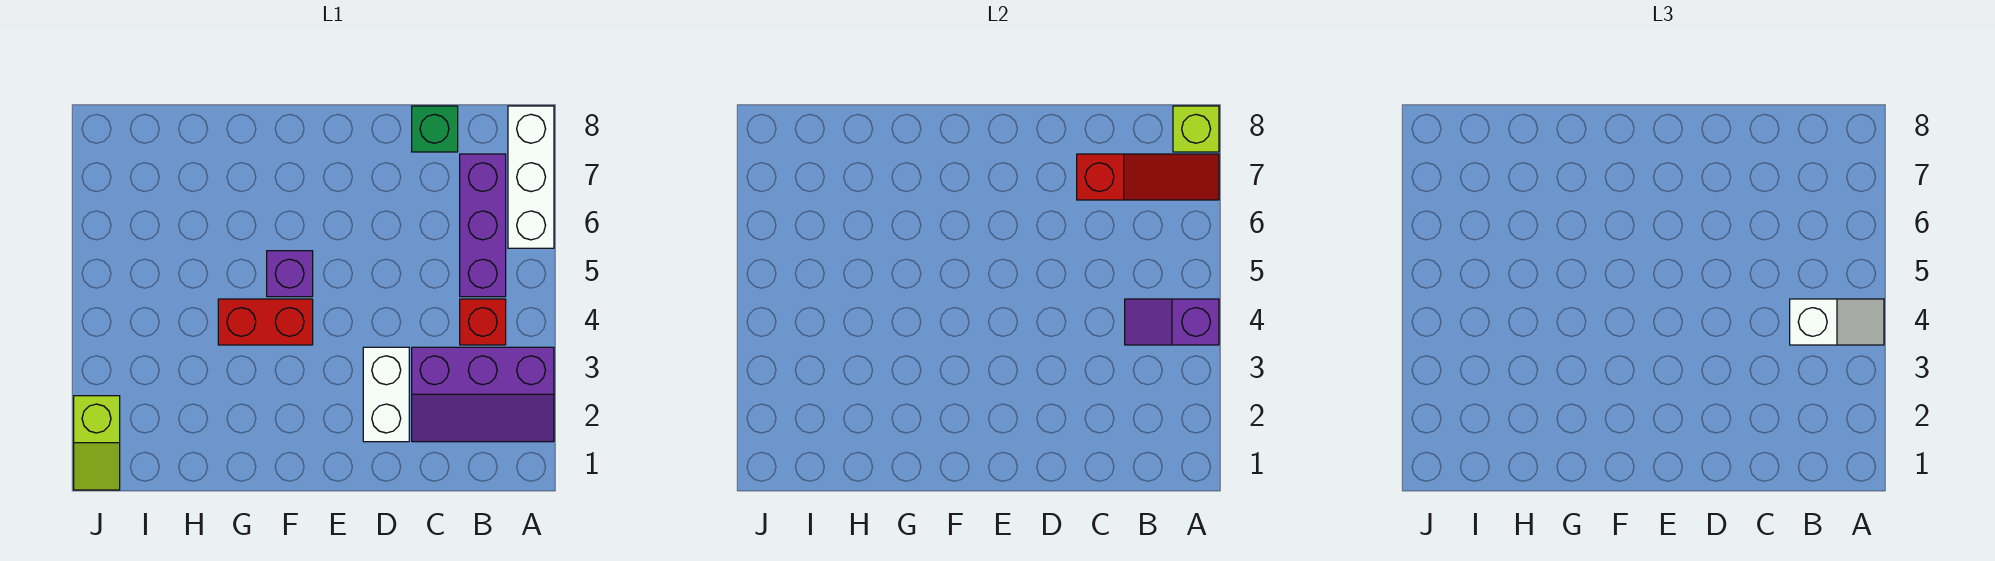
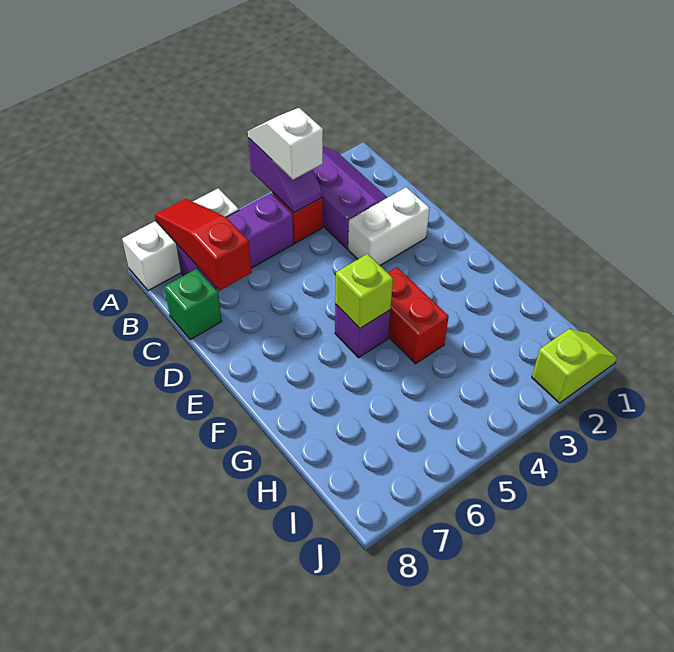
lime brick A8 level 2 -> lime brick F5 level 2

